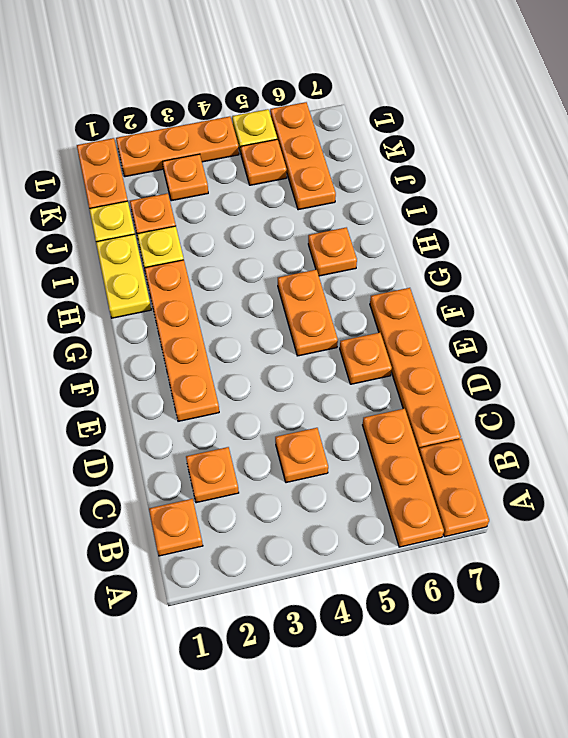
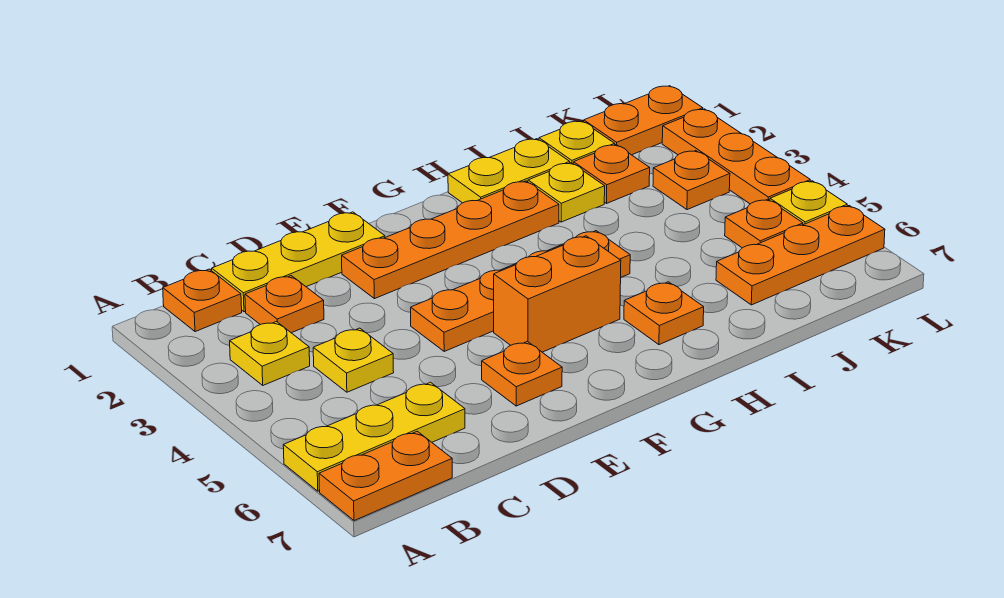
orange plate A6:C6 level 1 -> yellow plate A6:C6 level 1
none -> yellow plate B3 level 1
none -> yellow plate C1:E1 level 1
orange plate C4 level 1 -> yellow plate C4 level 1
orange plate C7:F7 level 1 -> orange plate E4:H4 level 1
orange plate F5:G5 level 1 -> orange brick F5:G5 level 1

